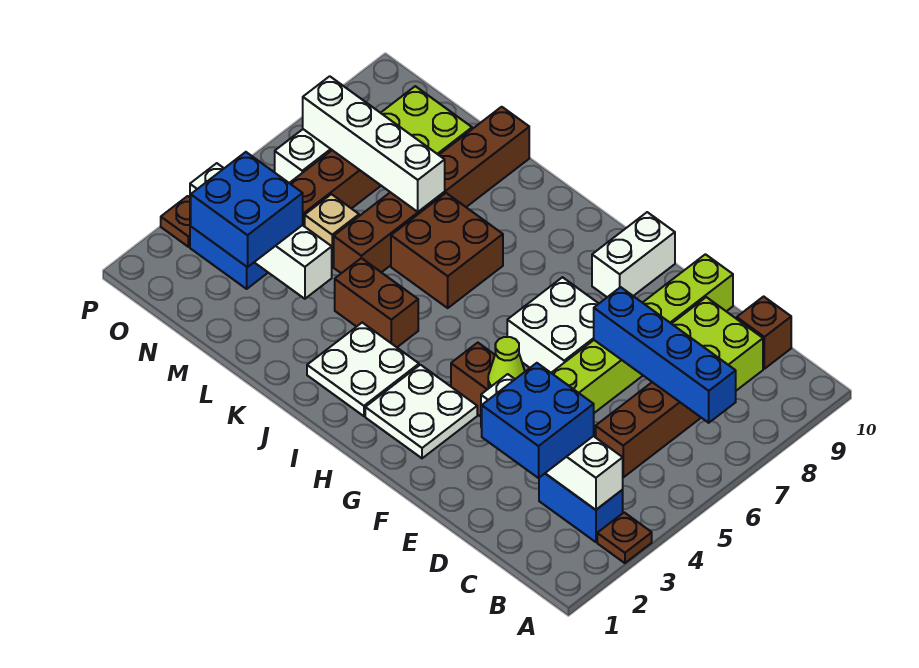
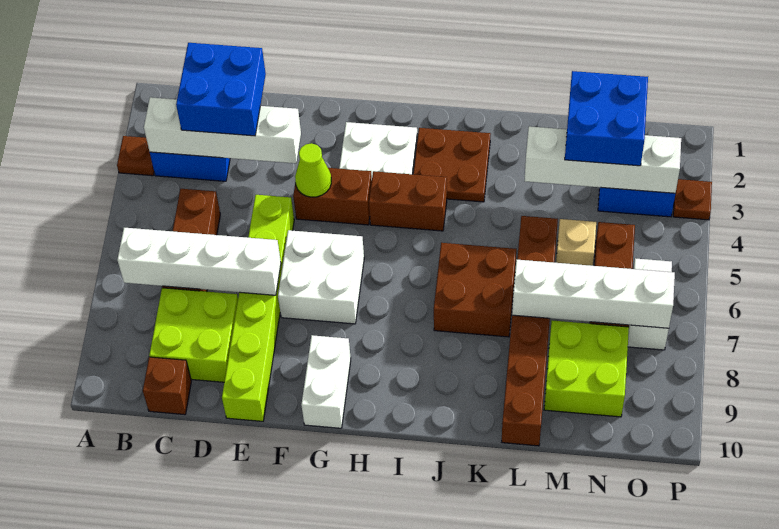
blue brick B7:E7 level 2 -> white brick B7:E7 level 2
white plate I2:J3 level 1 -> brown plate I2:J3 level 1
brown brick J4:K4 level 1 -> brown brick H4:I4 level 1

